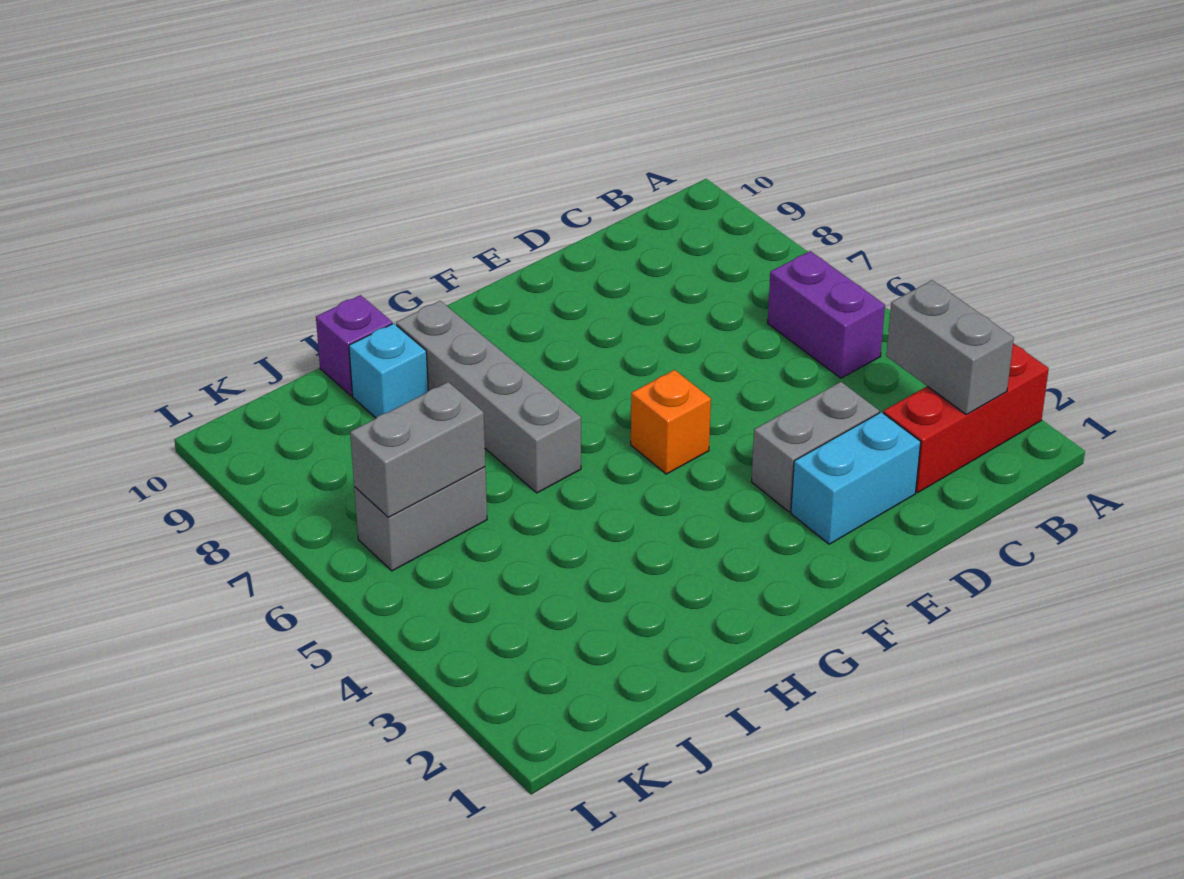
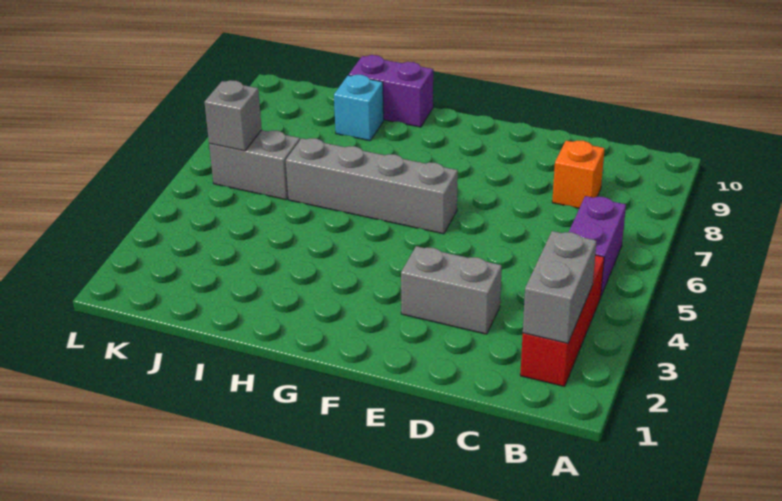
red brick A2:C2 level 1 -> red brick B2:B4 level 1
cyan brick D2:E2 level 1 -> none
orange brick F5 level 1 -> orange brick C8 level 1
grey brick H6:H9 level 1 -> grey brick F6:I6 level 1
purple brick I10 level 1 -> purple brick H10:I10 level 1
grey brick J6:K6 level 2 -> grey brick K6 level 2

